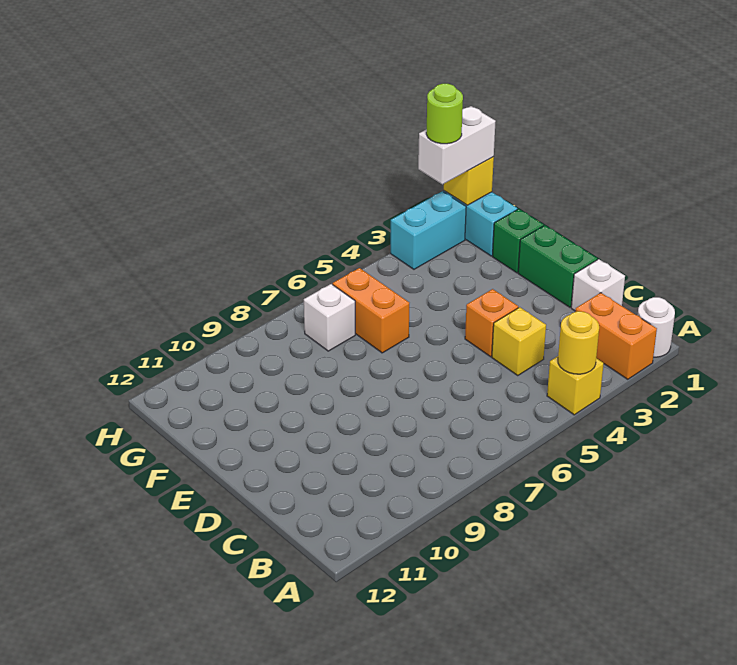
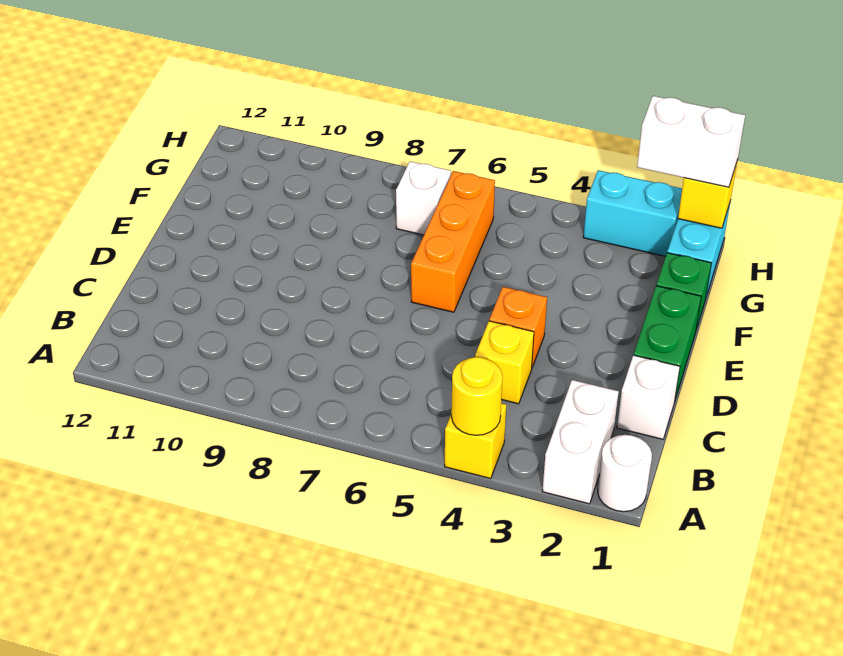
orange brick A2:B2 level 1 -> white brick A2:B2 level 1
orange brick F6:G6 level 1 -> orange brick E6:G6 level 1
lime round brick H2 level 4 -> none

